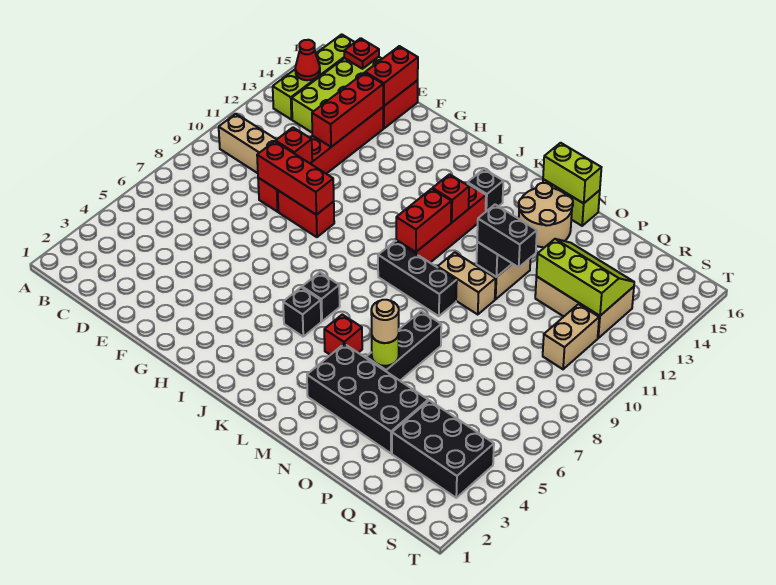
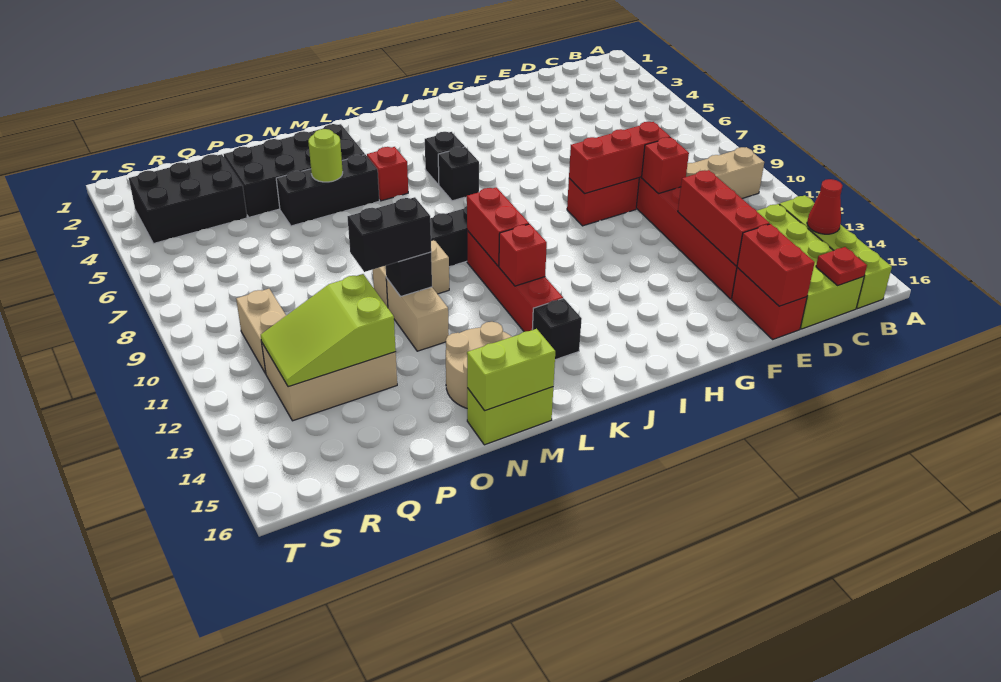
black brick N5:N7 level 1 -> black brick M5:O5 level 1
tan round brick N5 level 3 -> none
lime slope P12:R13 level 2 top 12 -> lime slope P12:R13 level 2 top P

